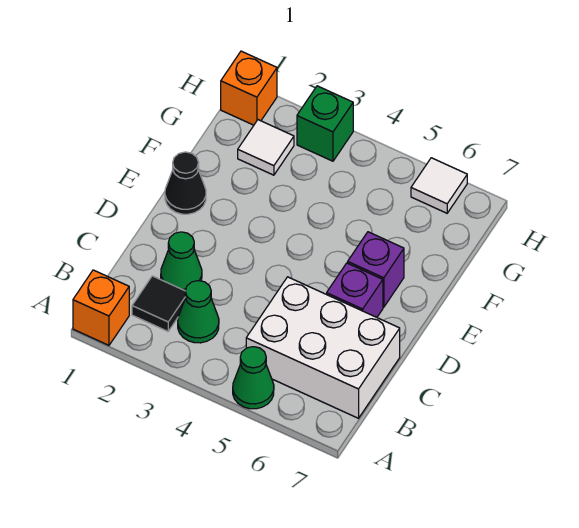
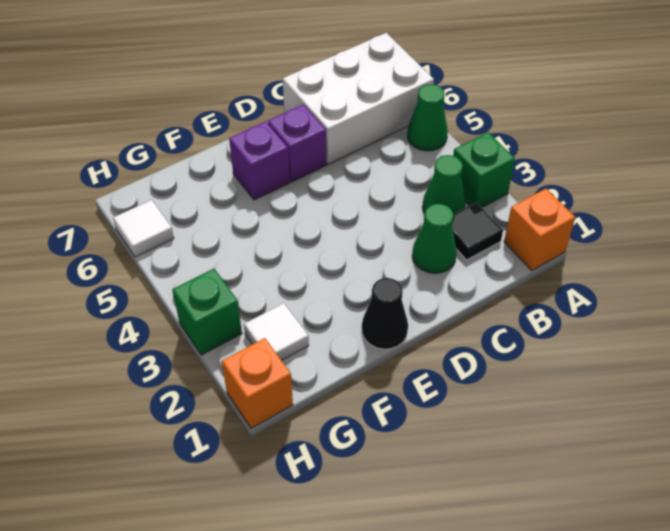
none -> green brick A3 level 1
white brick B5:C7 level 1 -> white brick A6:C7 level 1

